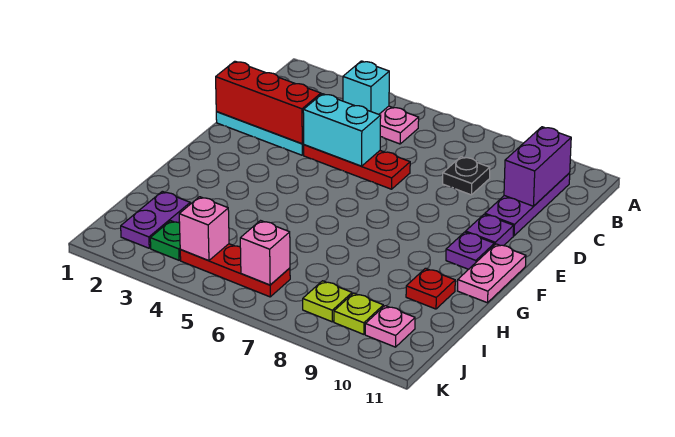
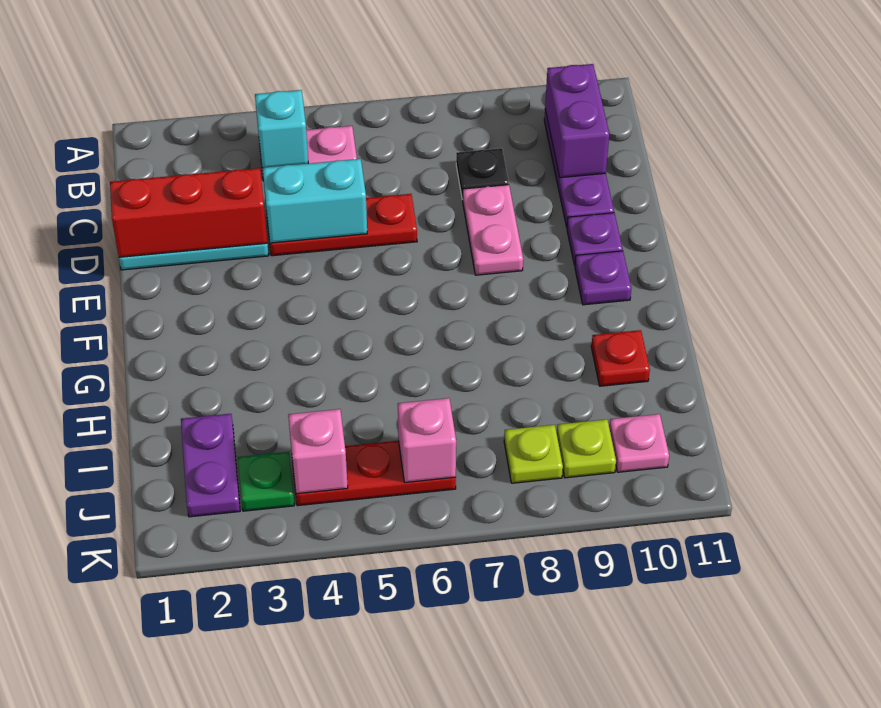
pink plate F11:G11 level 1 -> pink plate D8:E8 level 1

